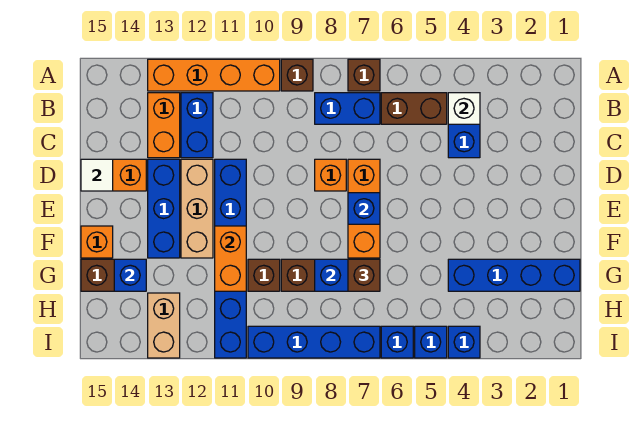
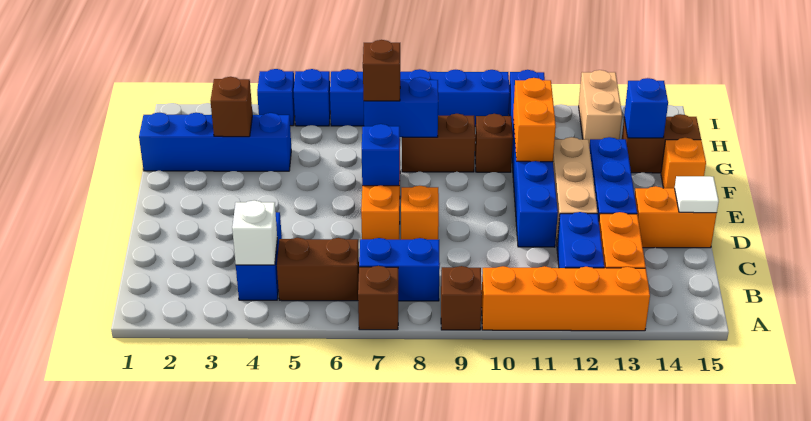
none -> brown brick G3 level 2

